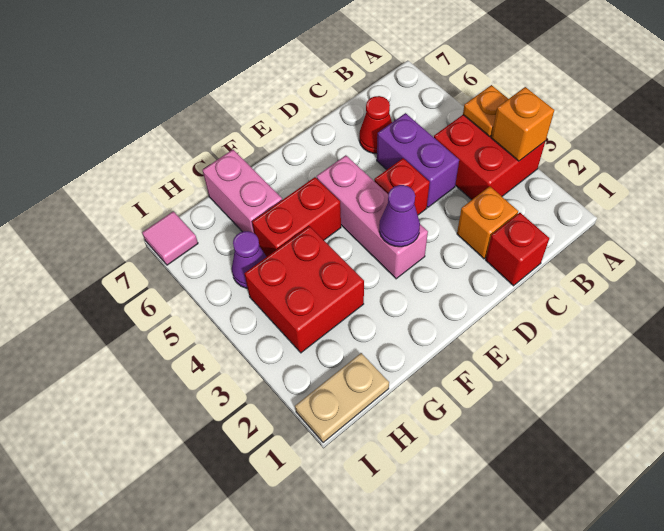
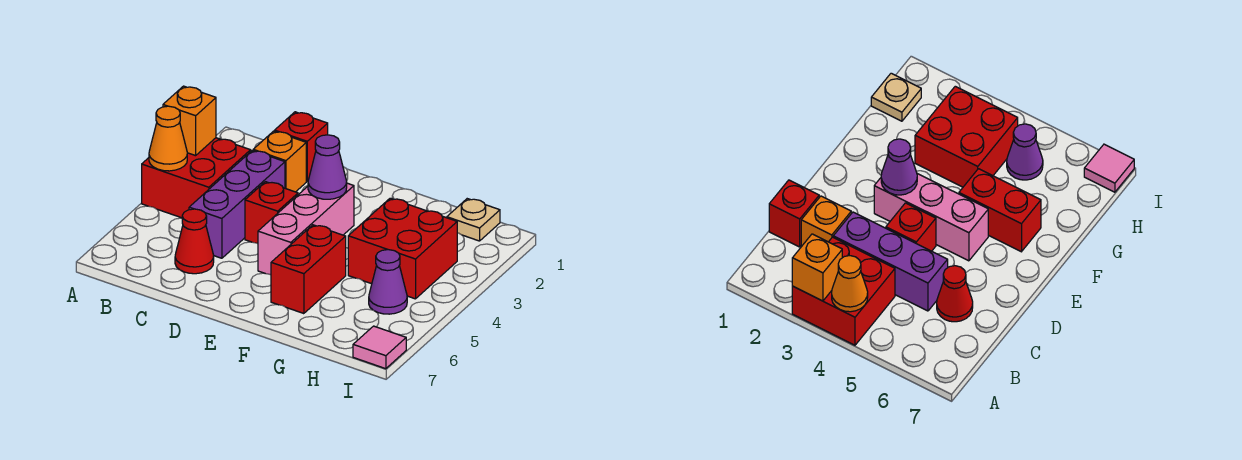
orange plate A4 level 2 -> orange cone A4 level 2
purple brick C4:C5 level 1 -> purple brick C3:C5 level 1
red brick F5:G5 level 1 -> red brick F5:F6 level 1
pink brick G6:G7 level 1 -> none
tan plate H1:I1 level 1 -> tan plate H1 level 1

